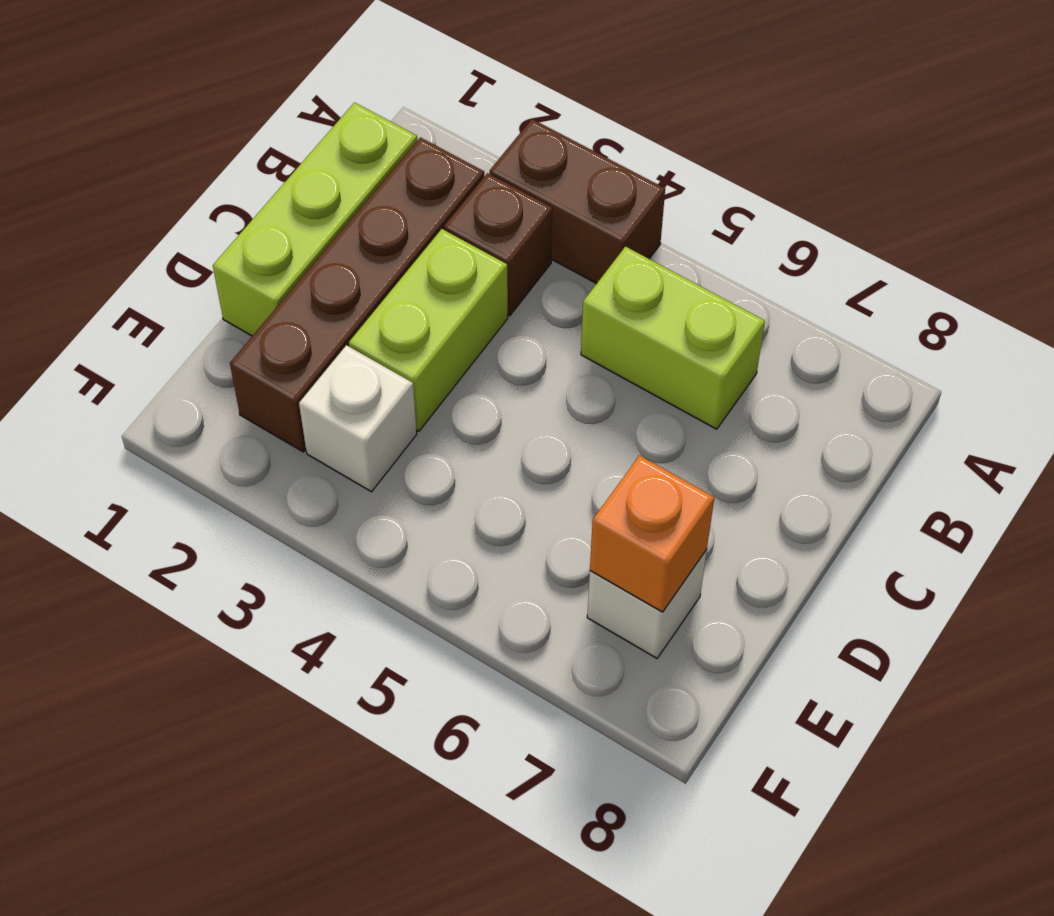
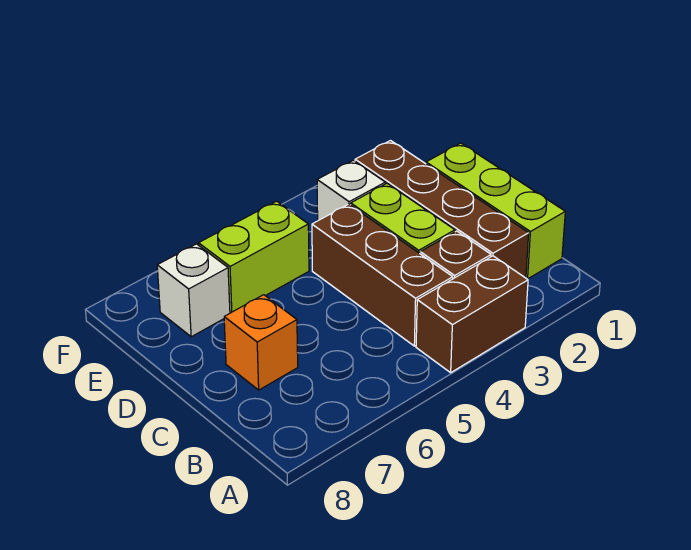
none -> brown brick B4:D4 level 1
lime brick B5:B6 level 1 -> lime brick E5:E6 level 1
orange brick E7 level 2 -> orange brick C7 level 1

